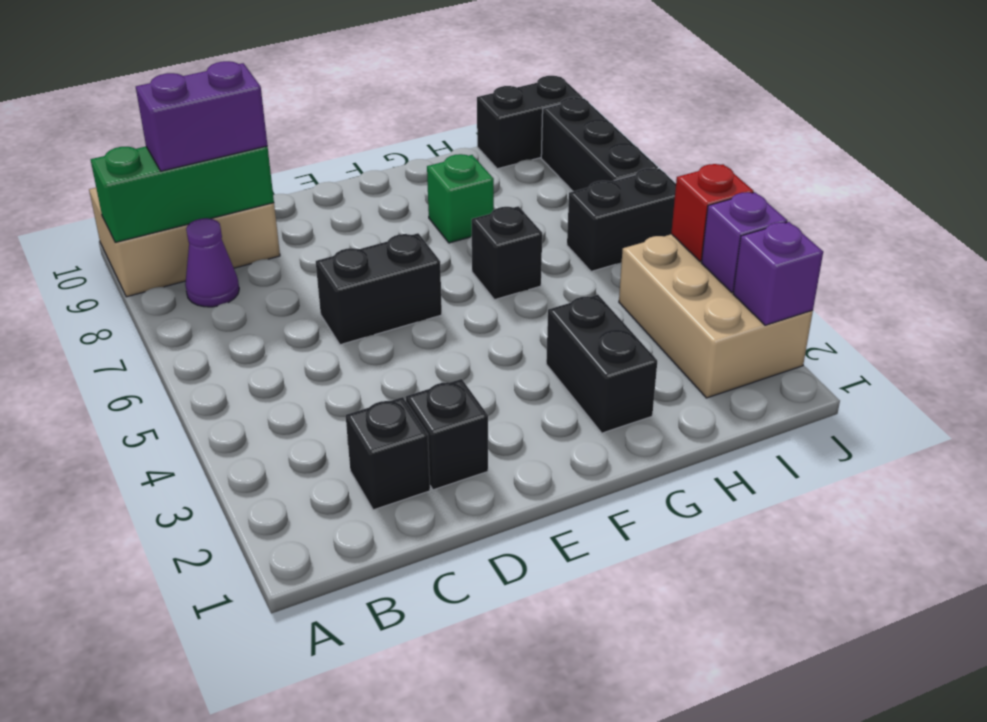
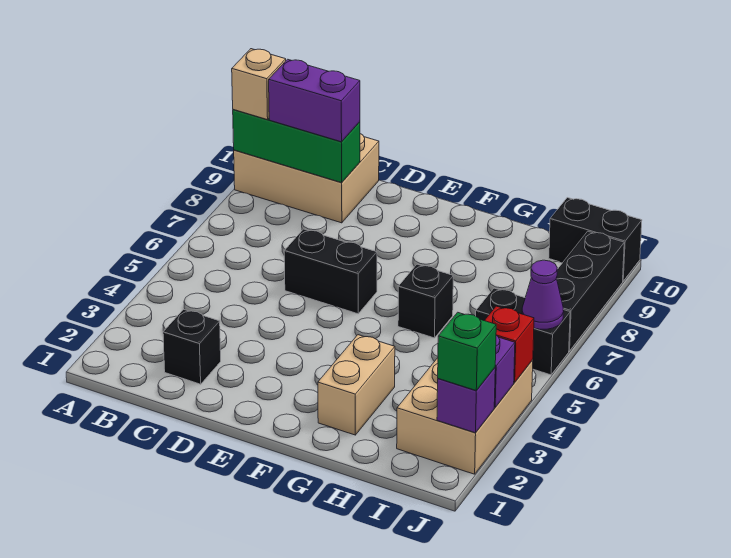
none -> tan brick A9 level 3
purple cone B8 level 1 -> purple cone J6 level 2
black brick D2 level 1 -> none
black brick G2:G3 level 1 -> tan brick G2:G3 level 1
green brick G8 level 1 -> green brick J2 level 3

